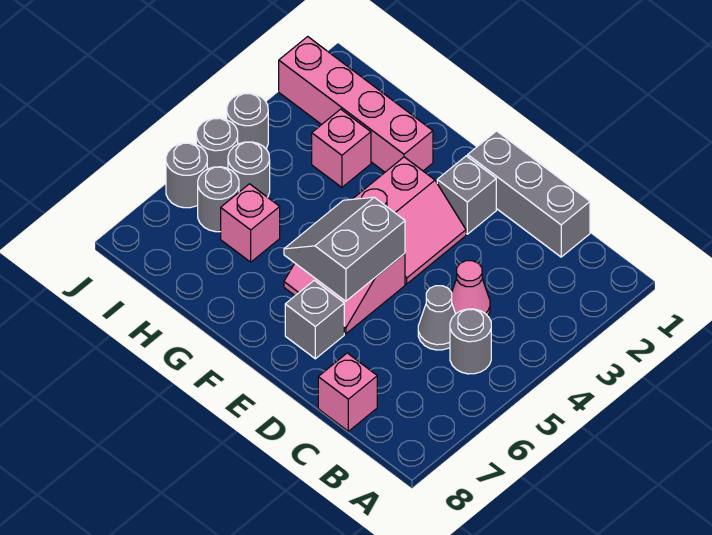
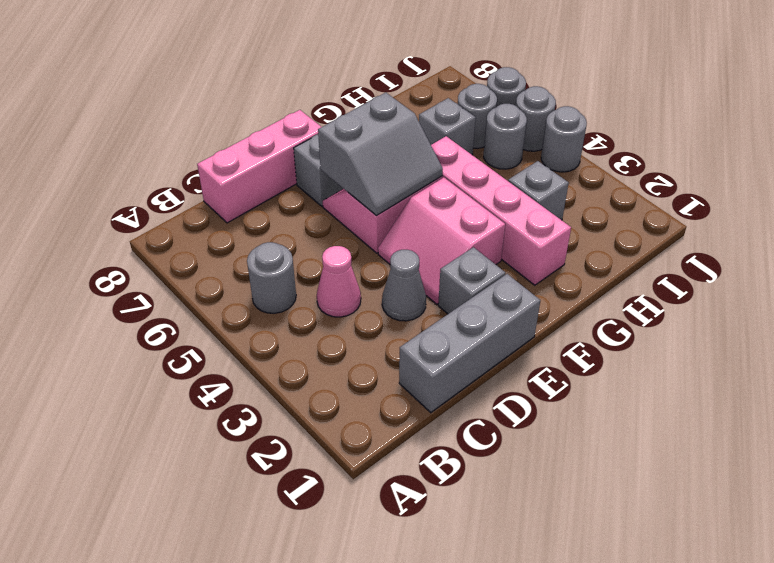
grey cone C5 level 1 -> grey cone D3 level 1
pink brick C8 level 1 -> pink brick C8:E8 level 1
grey slope E5:F6 level 2 top E -> grey slope E5:F6 level 2 top 6
pink brick G2:J2 level 1 -> pink brick G2:G5 level 1
pink brick H3 level 1 -> grey brick H3 level 1
pink brick H6 level 1 -> grey brick H6 level 1

